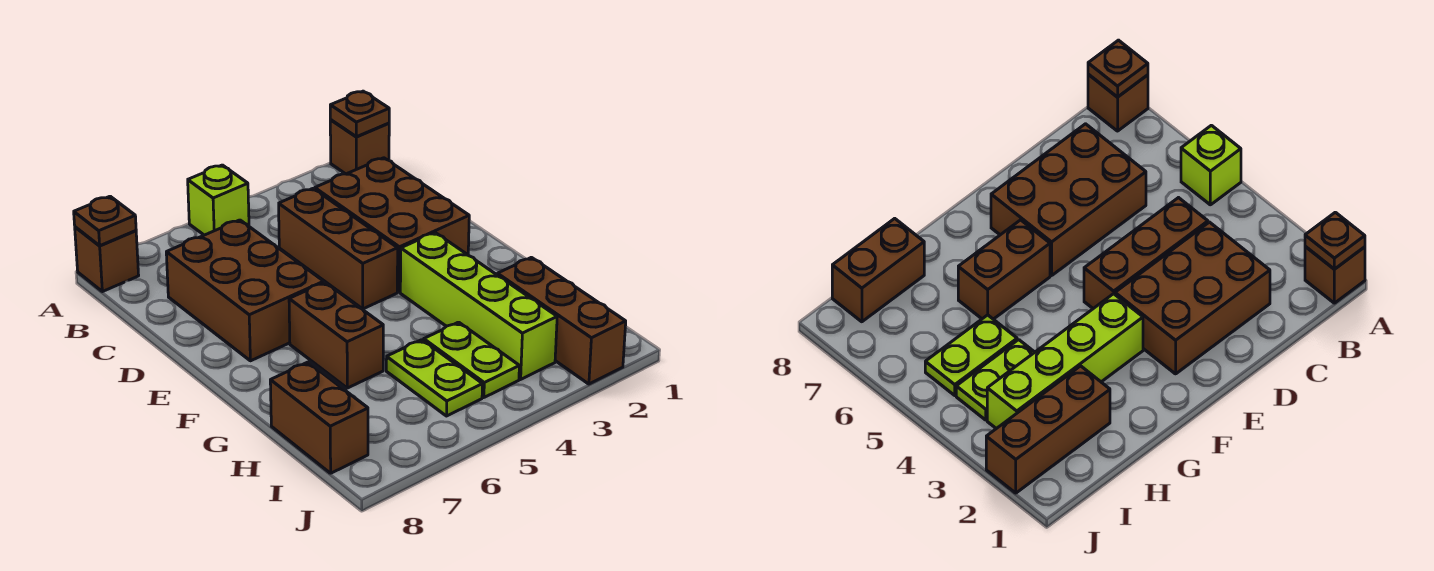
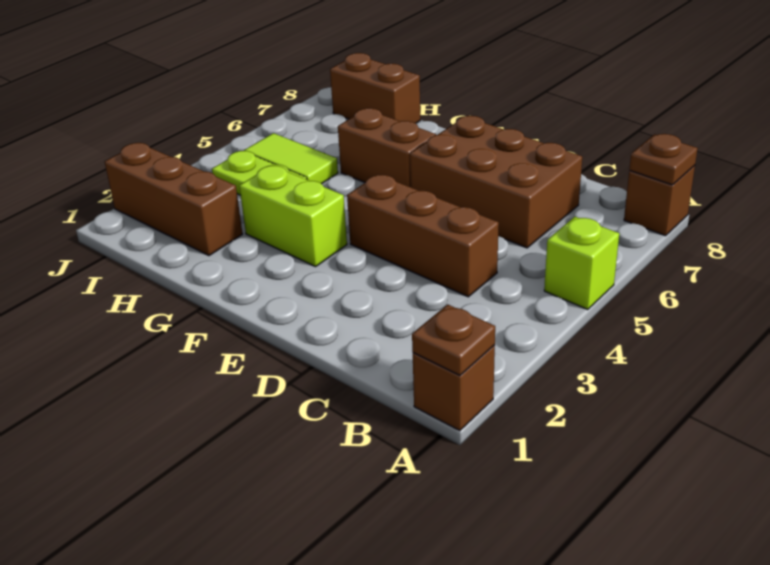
brown brick C2:E3 level 1 -> none
lime brick F3:I3 level 1 -> lime brick F3:G3 level 1
lime plate H5:I5 level 1 -> lime tile H5:I5 level 1

